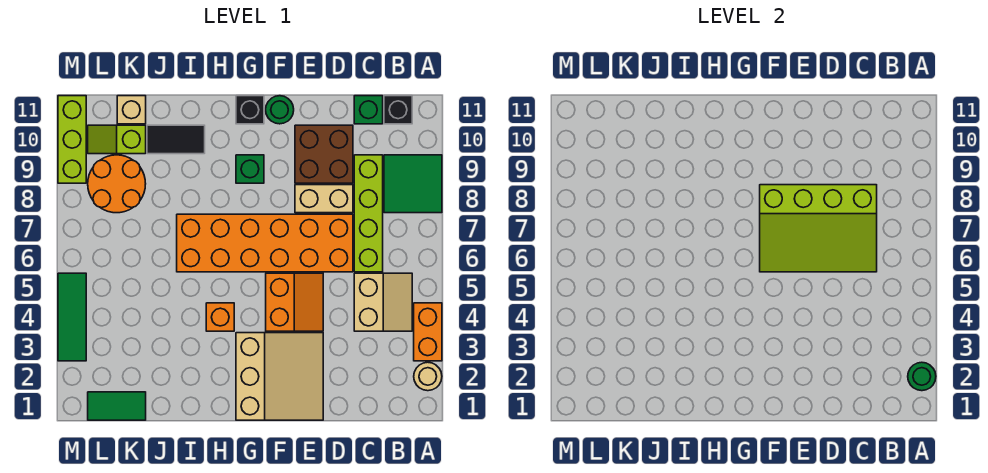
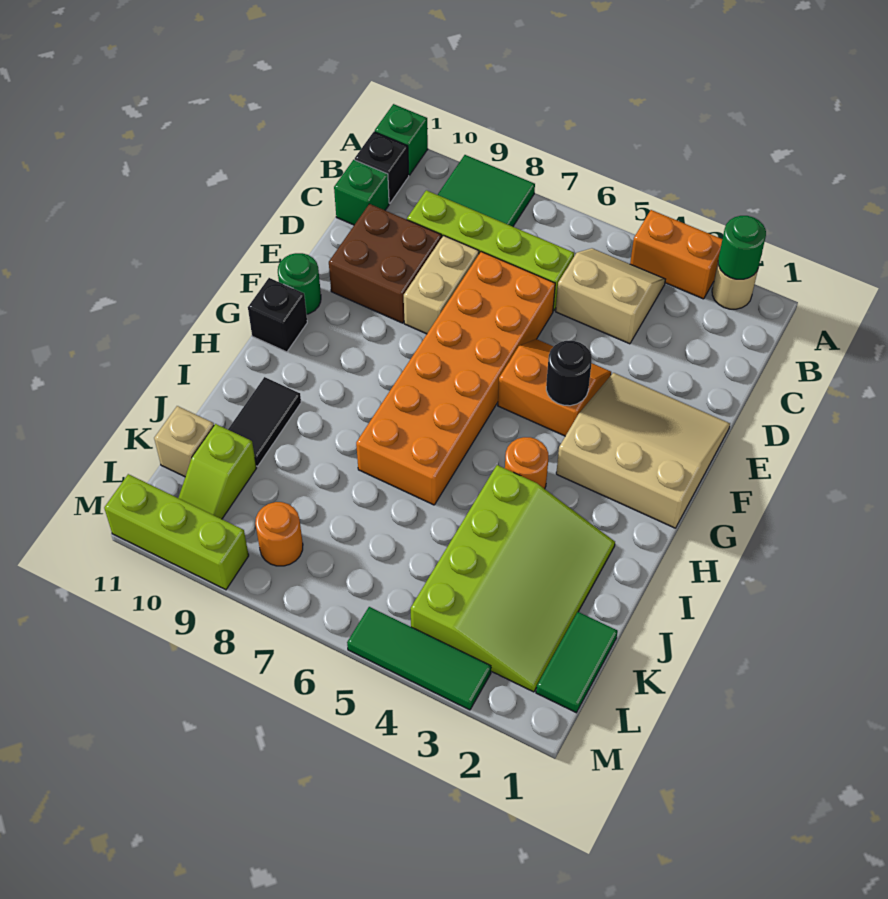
lime slope C6:F8 level 2 top 8 -> lime slope I2:L4 level 1 top 4
none -> black round brick F4 level 2
green brick G9 level 1 -> green brick A11 level 1
orange brick H4 level 1 -> orange round brick H4 level 1
orange round brick K8:L9 level 1 -> orange round brick L8 level 1

